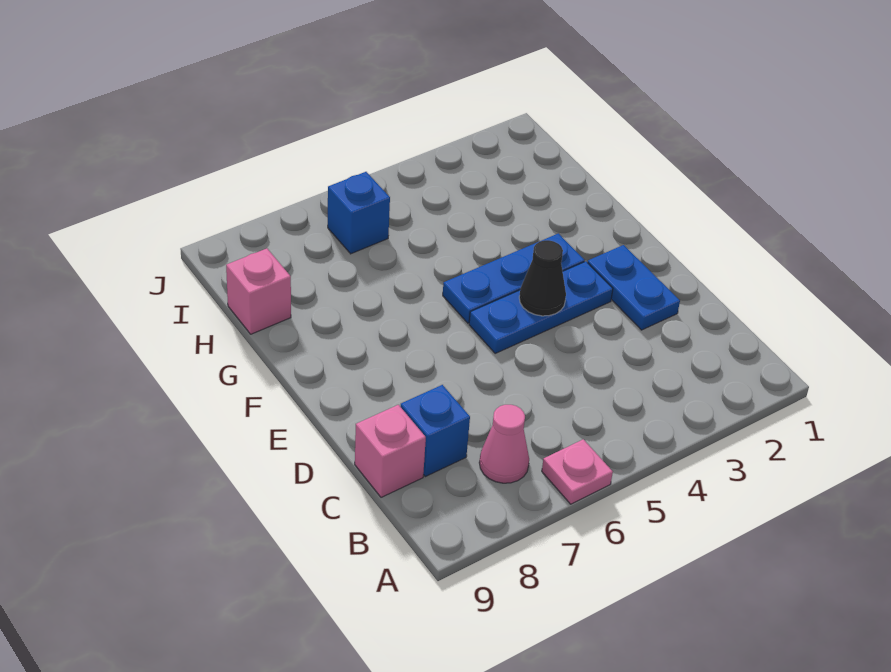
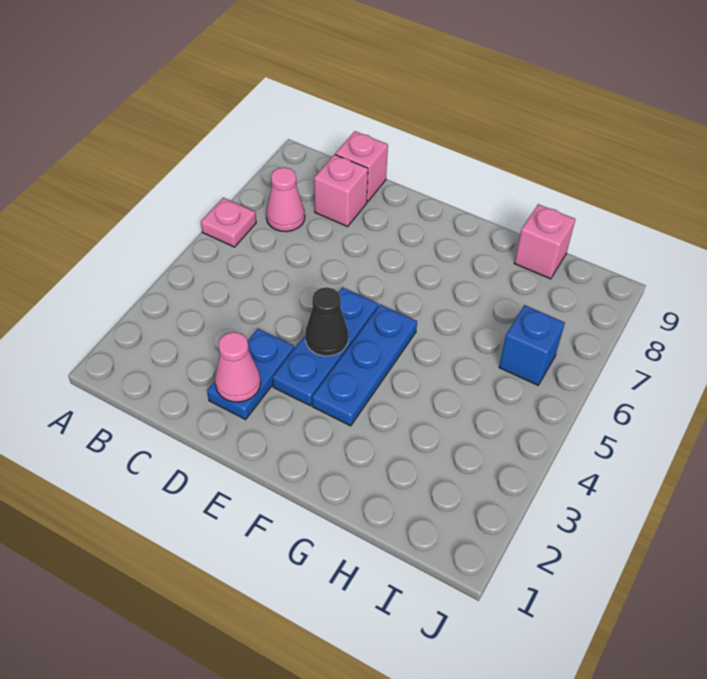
blue brick C8 level 1 -> pink brick C8 level 1
blue plate D2:E2 level 1 -> blue plate D2:D3 level 1
none -> pink cone D2 level 2

